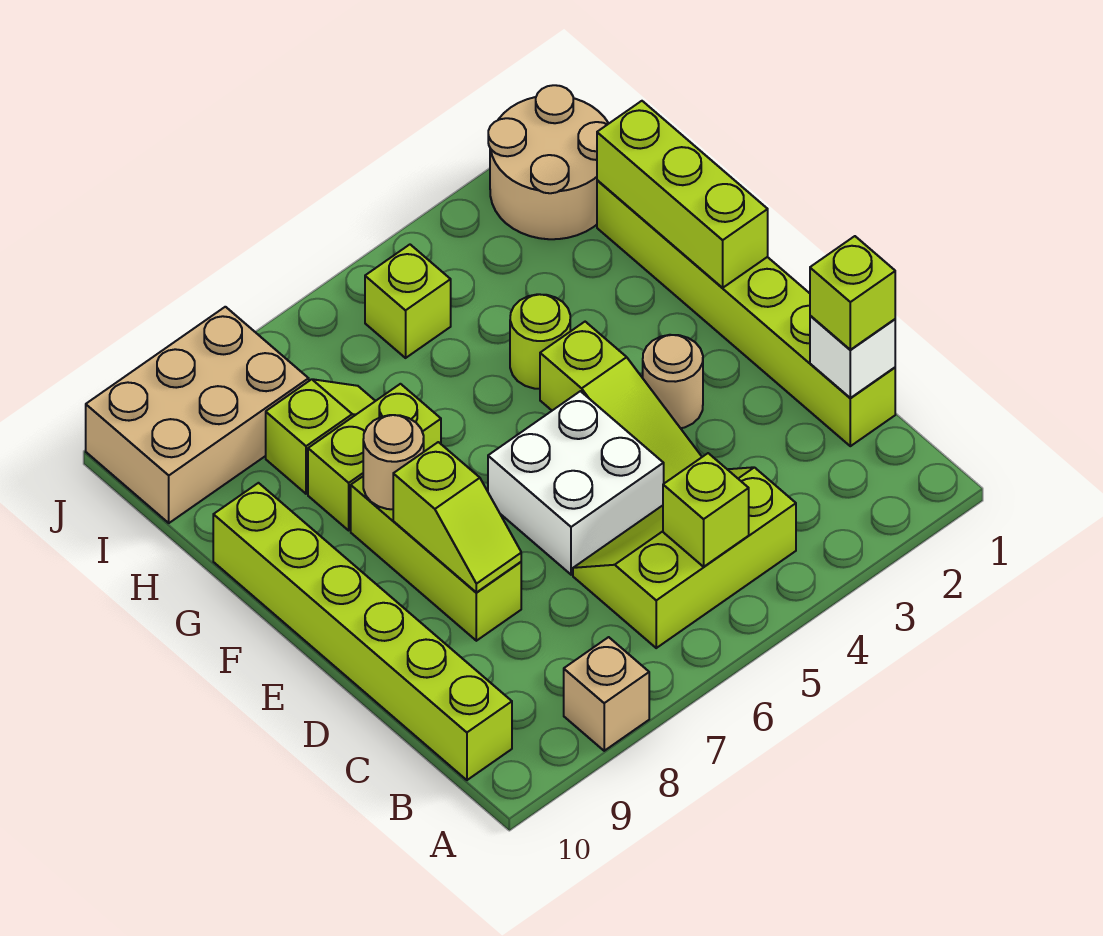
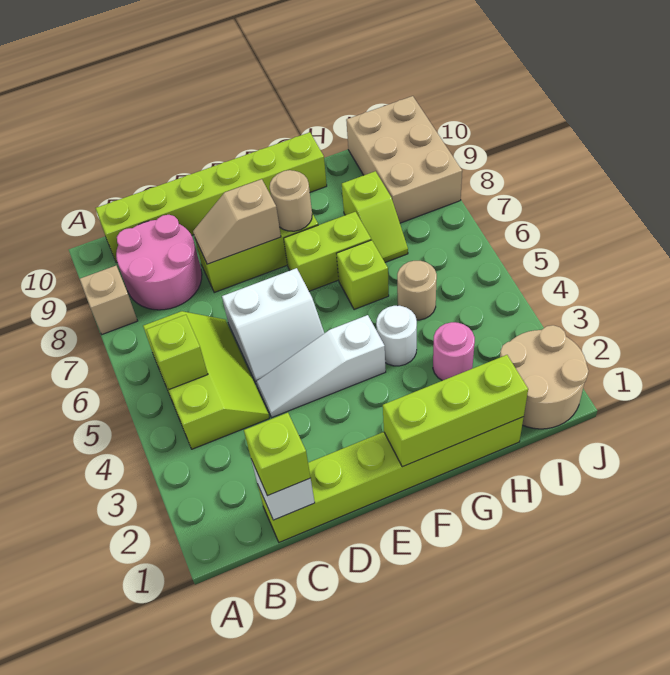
none -> pink round brick B8:C9 level 1
lime slope D4:F4 level 1 top F -> white slope D4:F4 level 1 top F
white brick D5:E6 level 1 -> white slope D5:E6 level 1 top 6
lime slope D8:E8 level 2 top E -> tan slope D8:E8 level 2 top E
tan round brick E3 level 1 -> tan round brick H5 level 1
lime round brick G4 level 1 -> white round brick G4 level 1
lime brick G7:G8 level 1 -> lime brick F7:G7 level 1
none -> pink round brick H3 level 1
lime brick I5 level 1 -> lime brick G6 level 1

